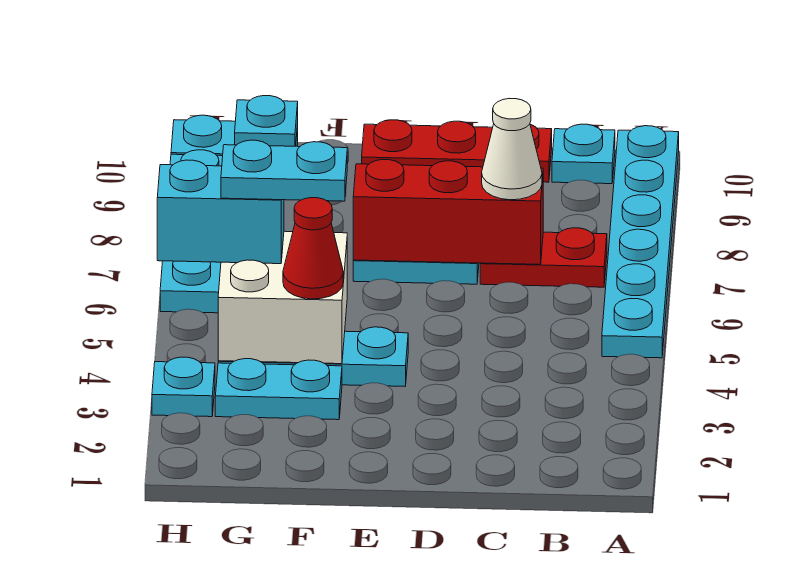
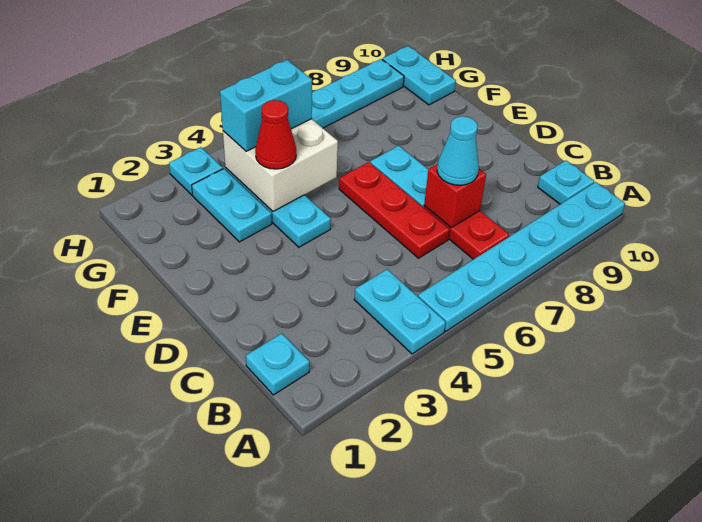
red brick C7:E7 level 2 -> red brick C7 level 2
white cone C7 level 3 -> cyan cone C7 level 3
red plate C10:E10 level 1 -> red plate C6:E6 level 1
cyan plate F5:G5 level 4 -> cyan plate A4:B4 level 1
cyan brick G5:H5 level 3 -> cyan brick G4:G5 level 3
cyan plate G10 level 2 -> cyan plate B1 level 1

